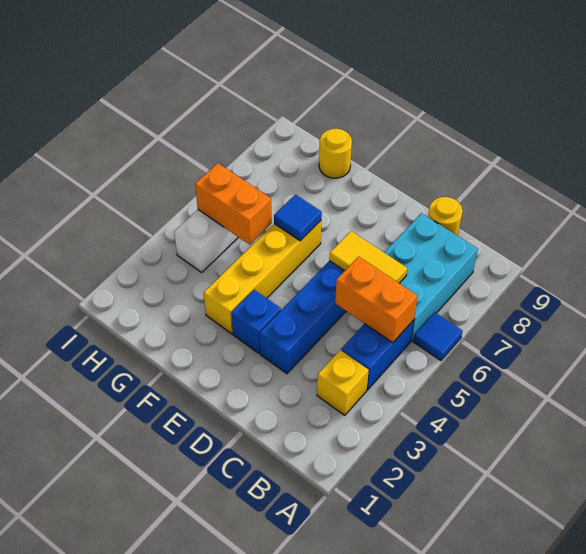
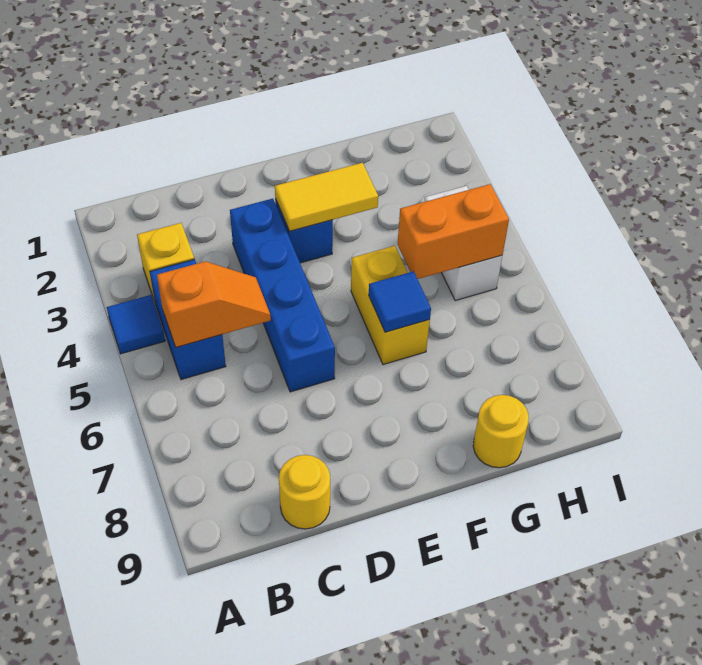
blue tile A6 level 1 -> blue tile A4 level 1
orange brick B5:C5 level 2 -> orange slope B5:C5 level 2 top B
cyan brick B6:C8 level 1 -> none
yellow tile C6:D6 level 2 -> yellow tile E3:F3 level 2
yellow brick F3:F6 level 1 -> yellow brick F5:F6 level 1

